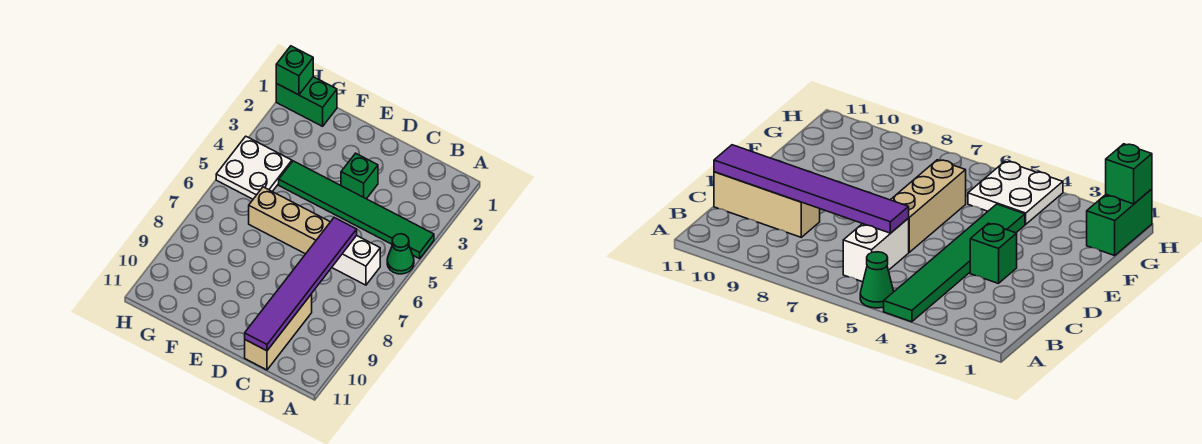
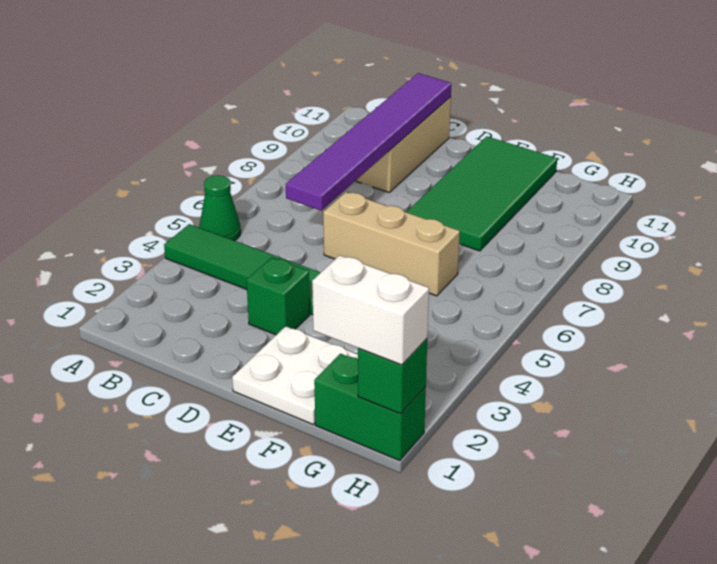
white brick B6:C6 level 1 -> white brick G1:H1 level 3
none -> green tile E8:F11 level 1
white plate G4:H5 level 1 -> white plate E1:F2 level 1

